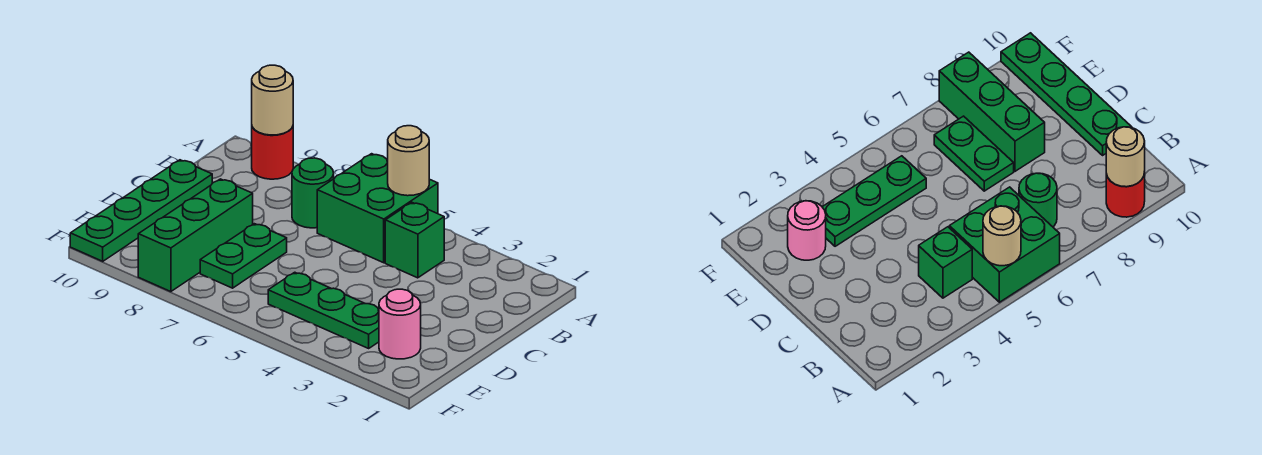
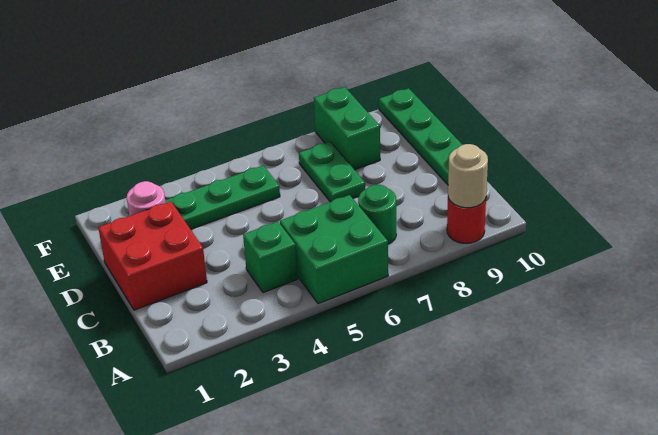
tan round brick A5 level 2 -> none
none -> red brick C1:D2 level 1
green brick D8:F8 level 1 -> green brick E8:F8 level 1

